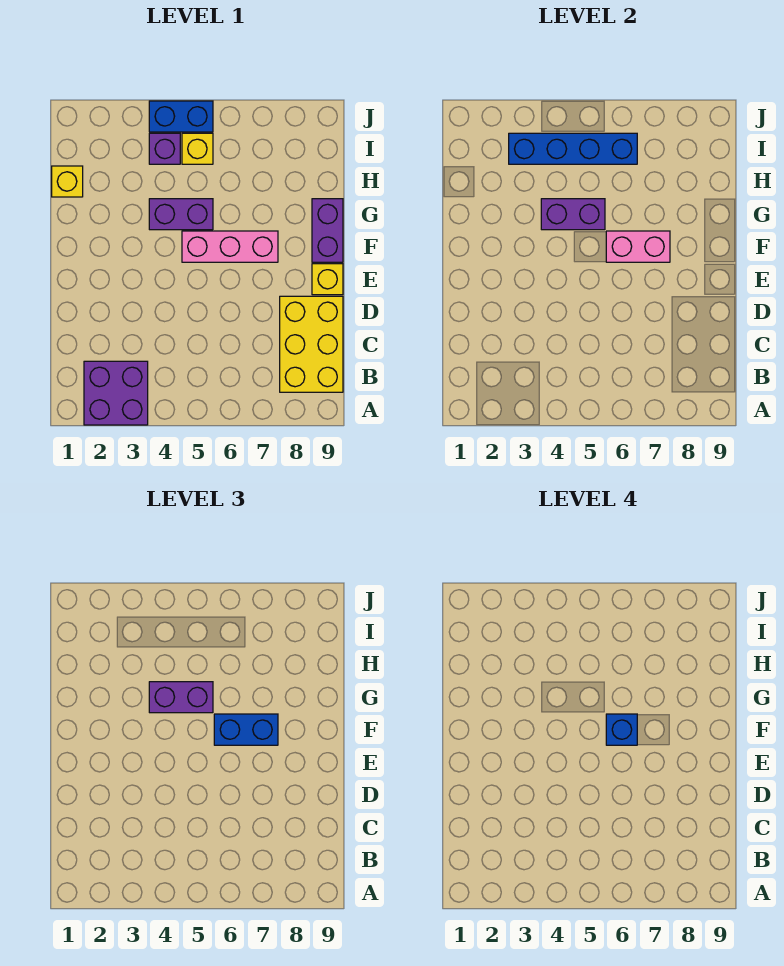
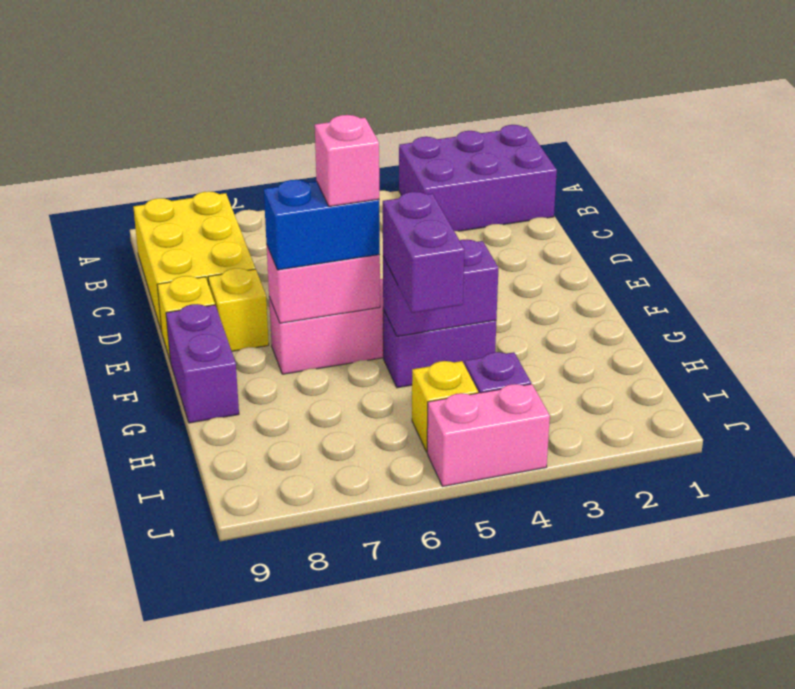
purple brick A2:B3 level 1 -> purple brick A1:B3 level 1
blue brick F6 level 4 -> pink brick F6 level 4
purple brick G4:G5 level 3 -> purple brick G5:H5 level 3
yellow brick H1 level 1 -> yellow brick E8 level 1
blue brick I3:I6 level 2 -> none
blue brick J4:J5 level 1 -> pink brick J4:J5 level 1

